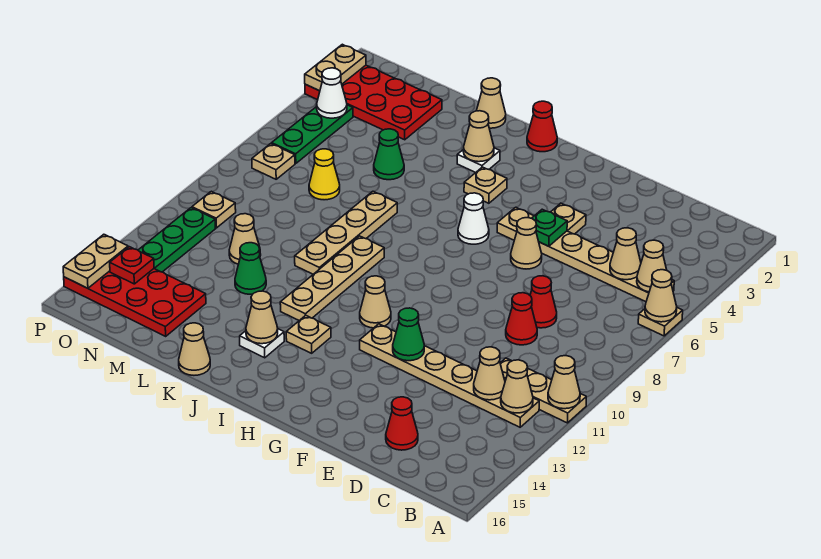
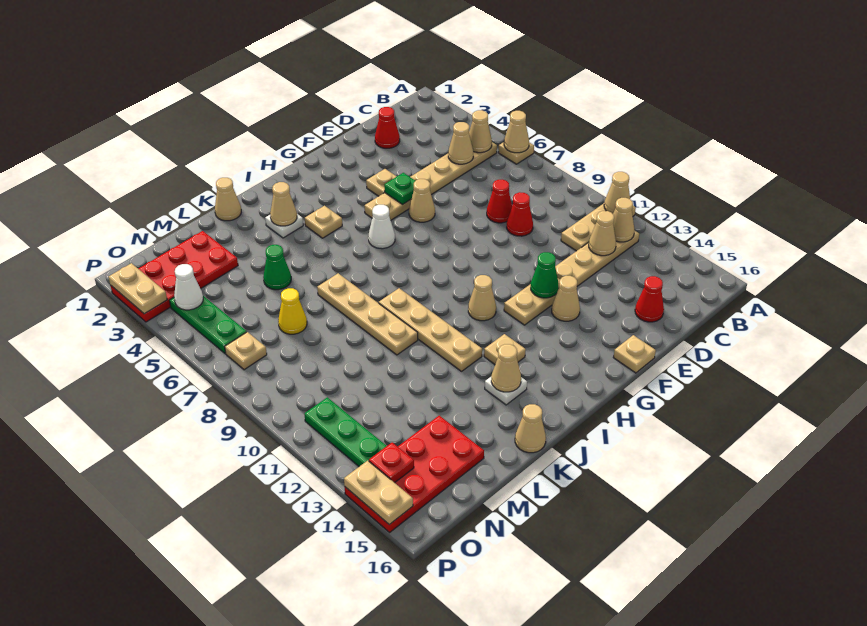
red cone I1 level 1 -> red cone D2 level 1
green cone L12 level 1 -> none
tan cone M11 level 1 -> tan cone F13 level 1
tan plate O10 level 1 -> tan plate F16 level 1

